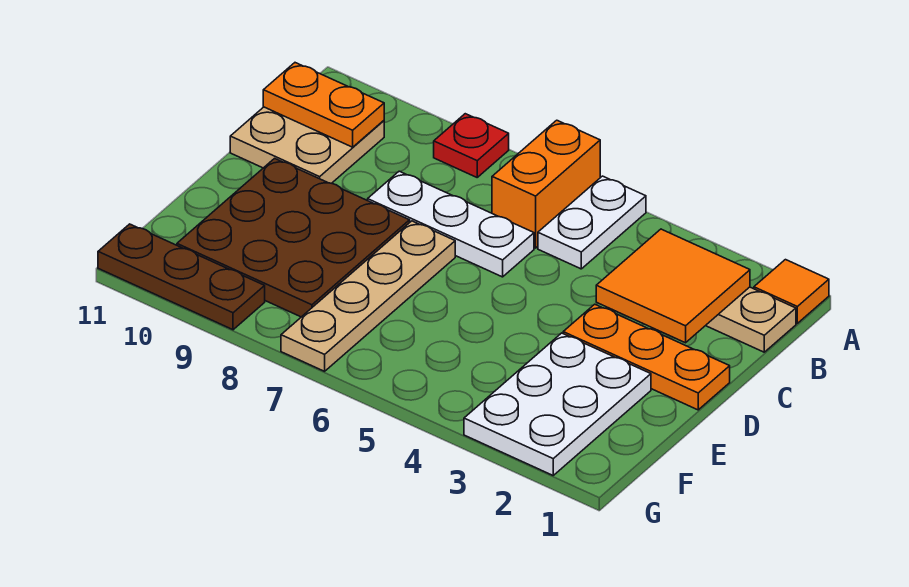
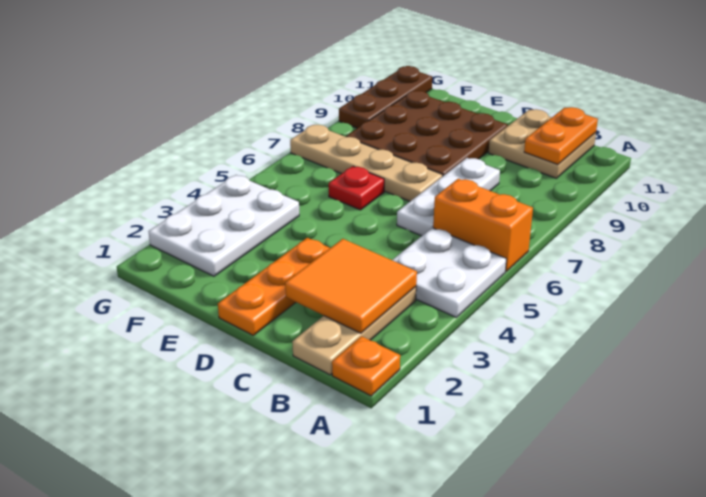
orange tile A1 level 1 -> orange plate A1 level 1
white plate A5:B5 level 1 -> white plate A4:B5 level 1
red plate A8 level 1 -> red plate E6 level 1
white plate E2:G3 level 1 -> white plate F2:G4 level 1

